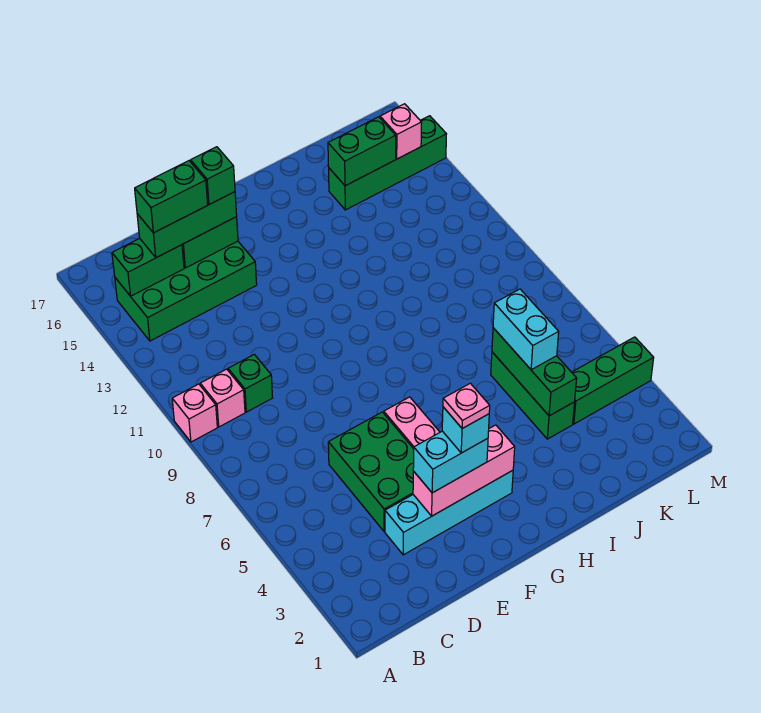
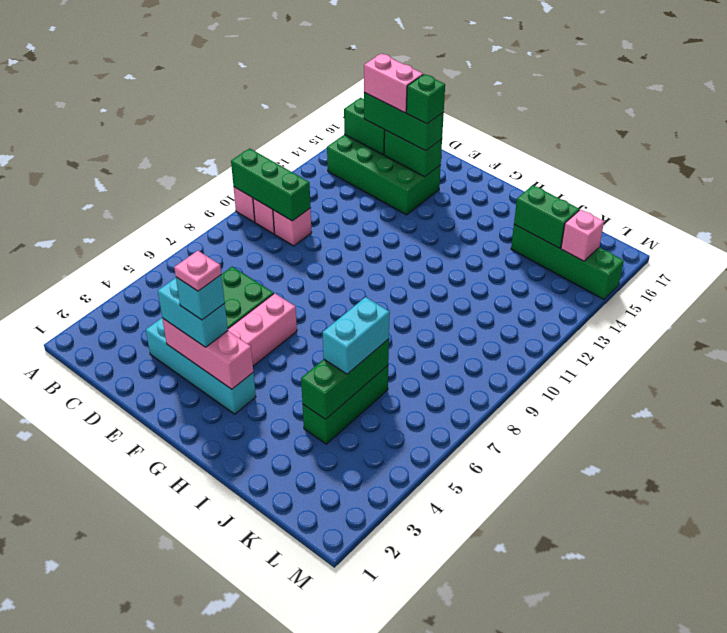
green brick C10 level 1 -> pink brick C10 level 1
green brick C15:D15 level 4 -> pink brick C15:D15 level 4
green brick K4:M4 level 1 -> green brick A10:C10 level 2

